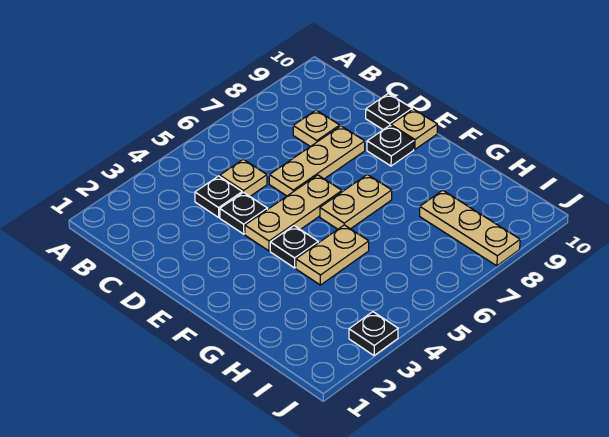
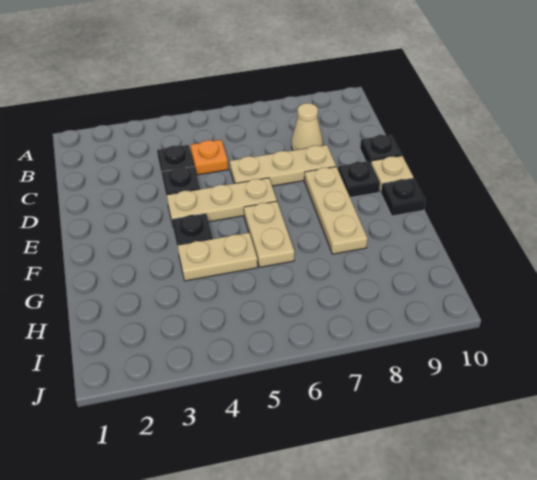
tan plate C5 level 1 -> orange plate C5 level 1
tan plate C8 level 1 -> tan cone C8 level 1
tan plate F6:F7 level 1 -> tan plate F6:G6 level 1
tan plate H8:J8 level 1 -> tan plate E8:G8 level 1
black plate J3 level 1 -> black plate F10 level 1

